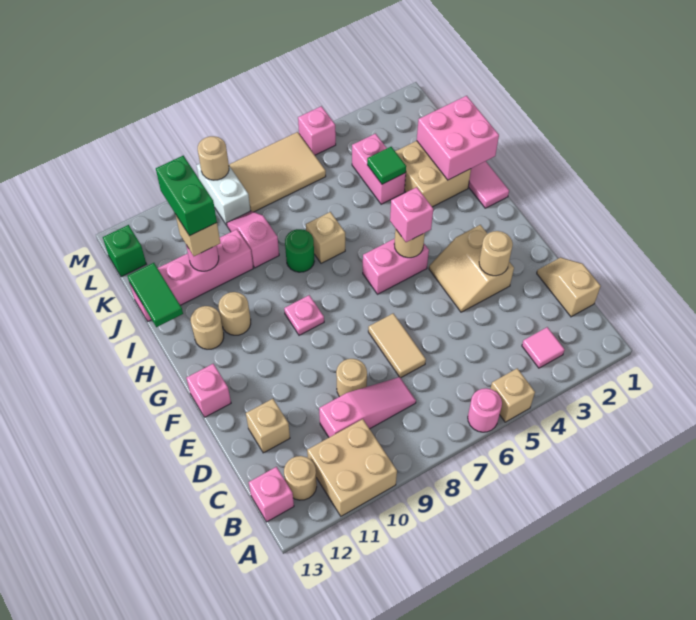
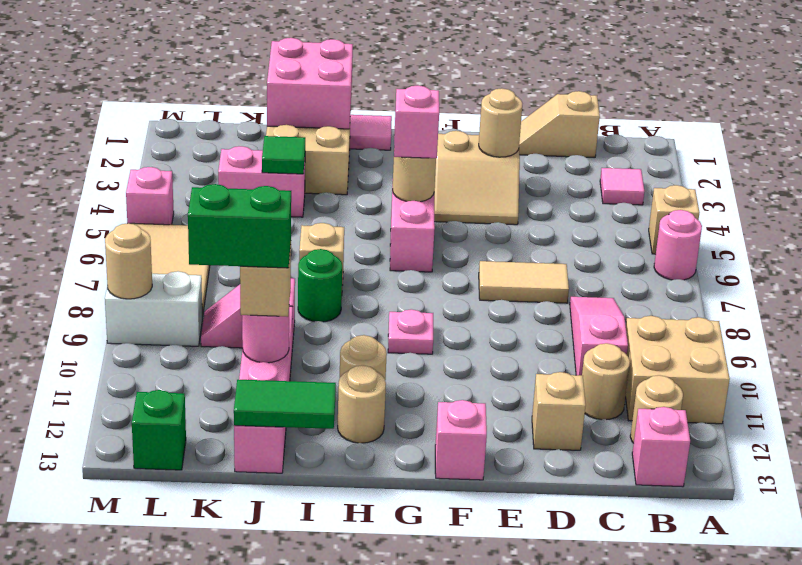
tan round brick D9 level 1 -> tan round brick C11 level 1

